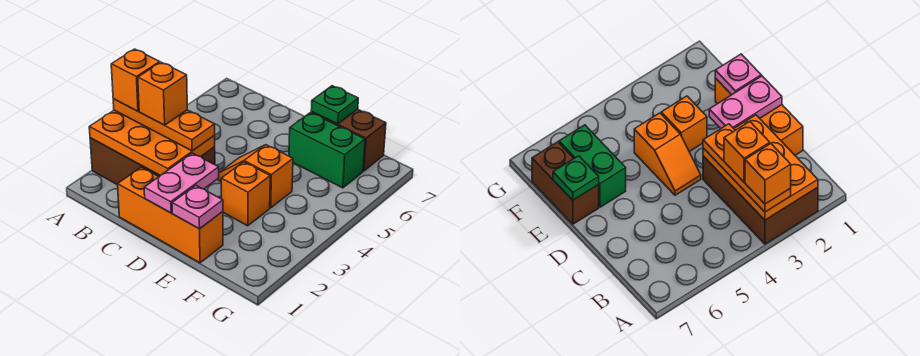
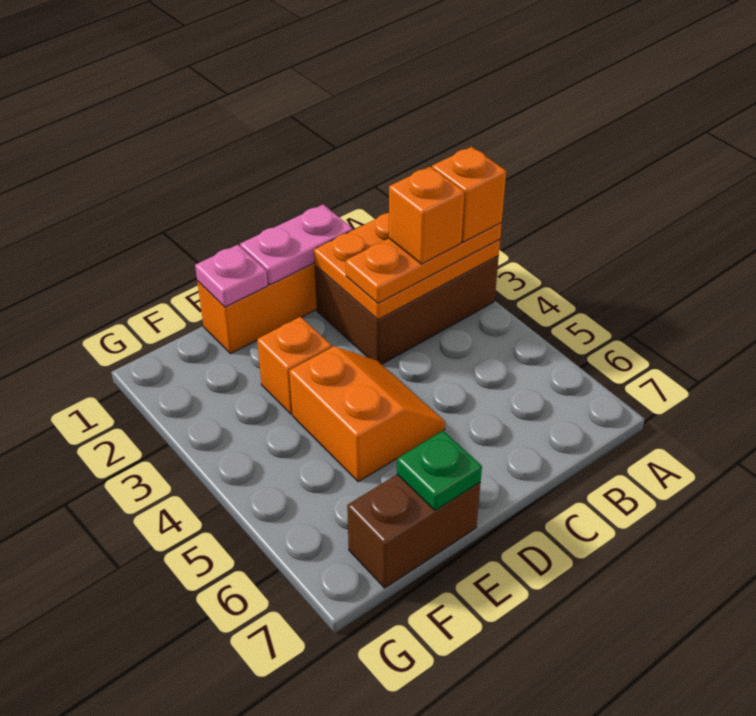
pink plate D1:D2 level 2 -> pink plate C1:D1 level 2
orange slope D4:E4 level 1 top E -> orange slope D4:E5 level 1 top E
green brick E6:F6 level 1 -> none

